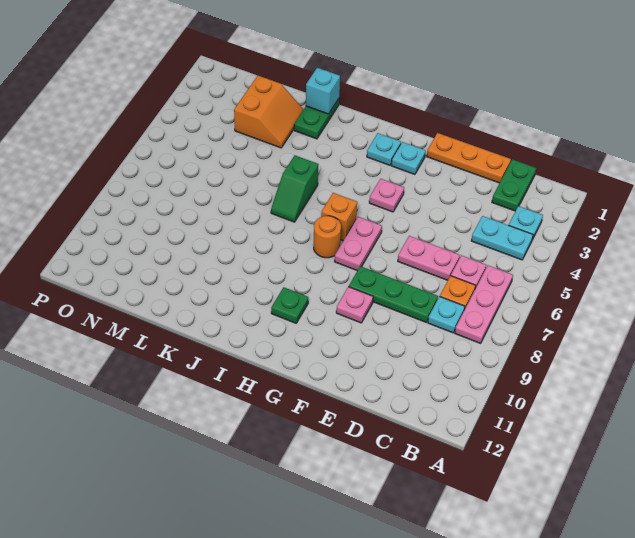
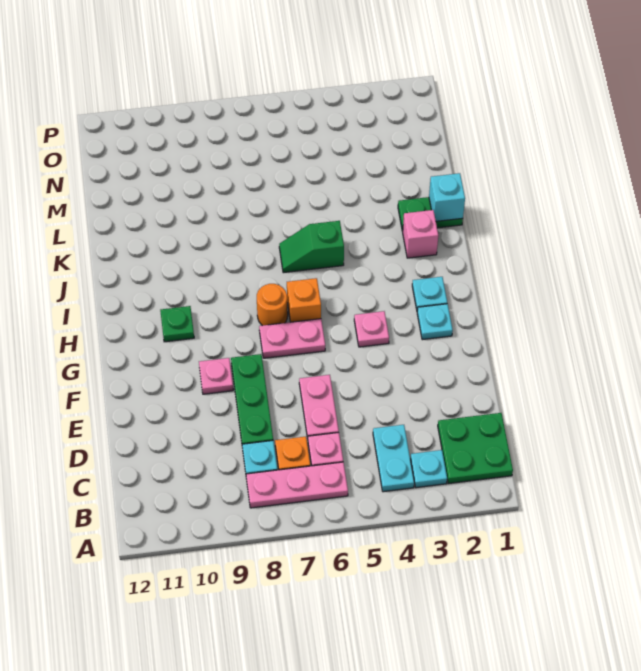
green plate C1:C2 level 1 -> green plate B1:C2 level 1
orange plate D1:F1 level 1 -> none
none -> pink brick J2 level 1
orange slope L2:M3 level 1 top M -> none

